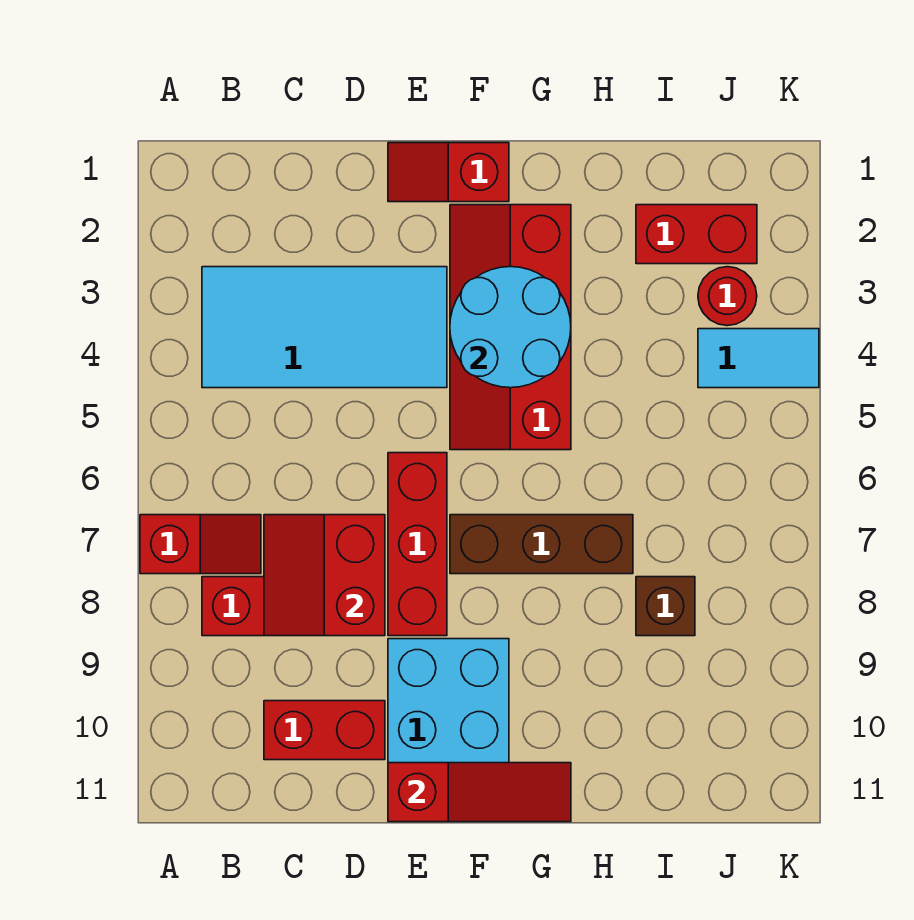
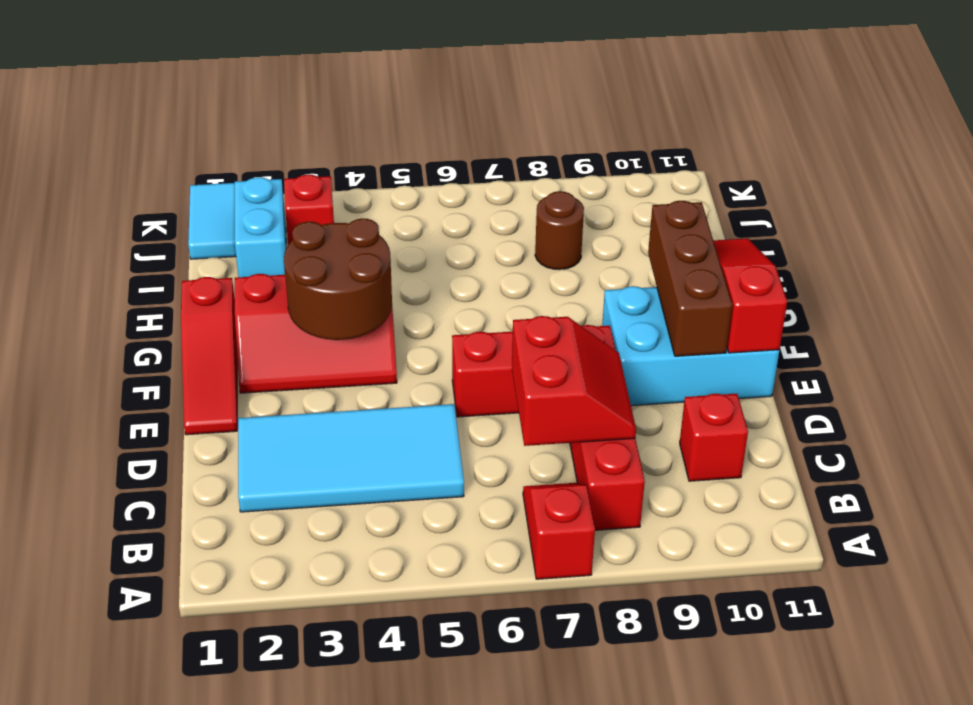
cyan tile B3:E4 level 1 -> cyan tile C2:D5 level 1
red slope C7:D8 level 2 top D -> red slope C7:D8 level 2 top 7
red brick C10:D10 level 1 -> red brick C10 level 1
red slope E1:F1 level 1 top F -> red slope E1:G1 level 1 top G
red slope F2:G5 level 1 top G -> red slope F2:G4 level 1 top G
cyan round brick F3:G4 level 2 -> brown round brick F3:G4 level 2
brown brick F7:H7 level 1 -> brown brick E10:G10 level 2
red brick I2:J2 level 1 -> cyan brick I2:J2 level 1
brown brick I8 level 1 -> brown round brick I8 level 1
red round brick J3 level 1 -> red brick J3 level 1
cyan tile J4:K4 level 1 -> cyan tile J1:K1 level 1

